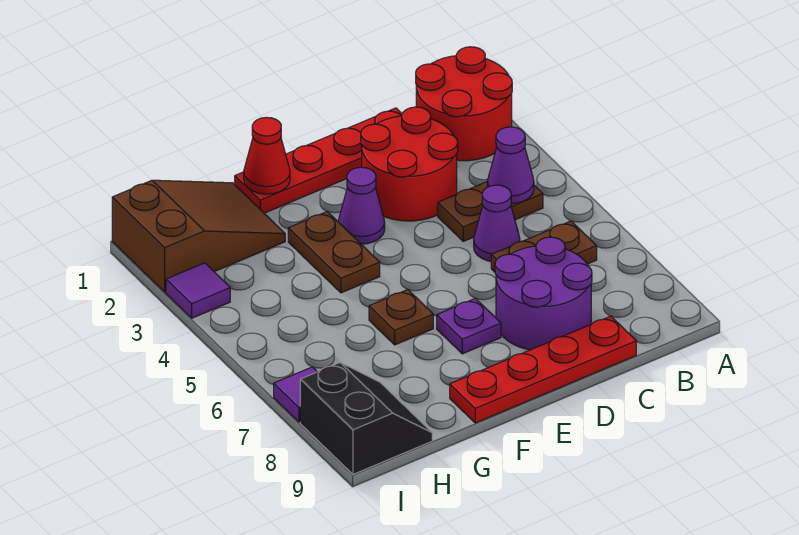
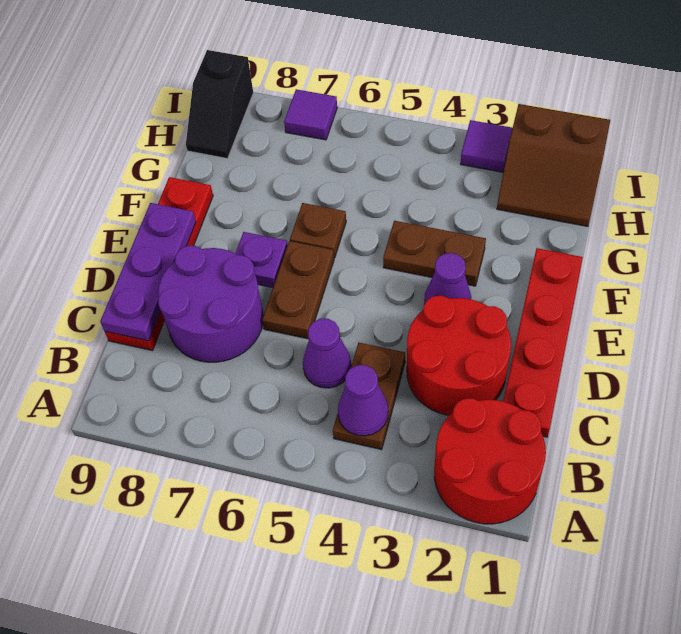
brown plate B6:C6 level 1 -> brown plate D6:E6 level 1
none -> purple plate C9:E9 level 2
red cone F1 level 2 -> none
brown slope G1:I2 level 1 top I -> brown slope H1:I2 level 1 top I
black slope H8:I9 level 1 top I -> black slope H9:I9 level 1 top I

